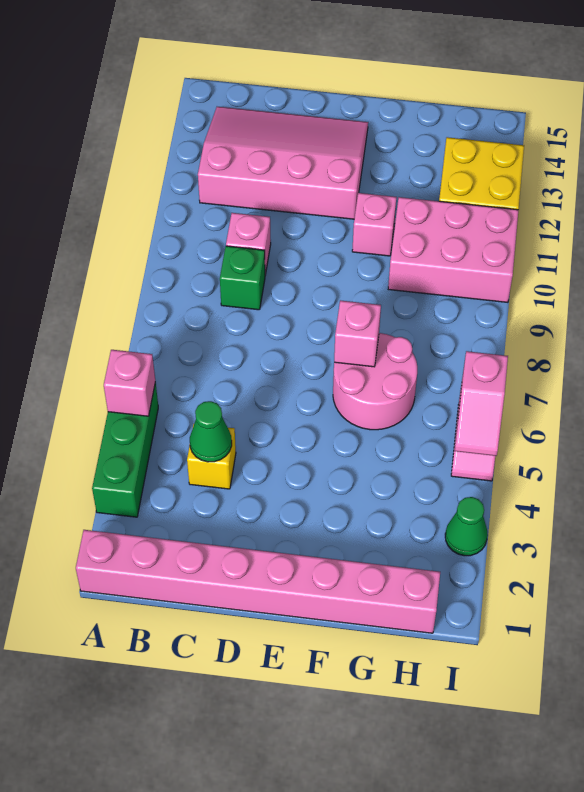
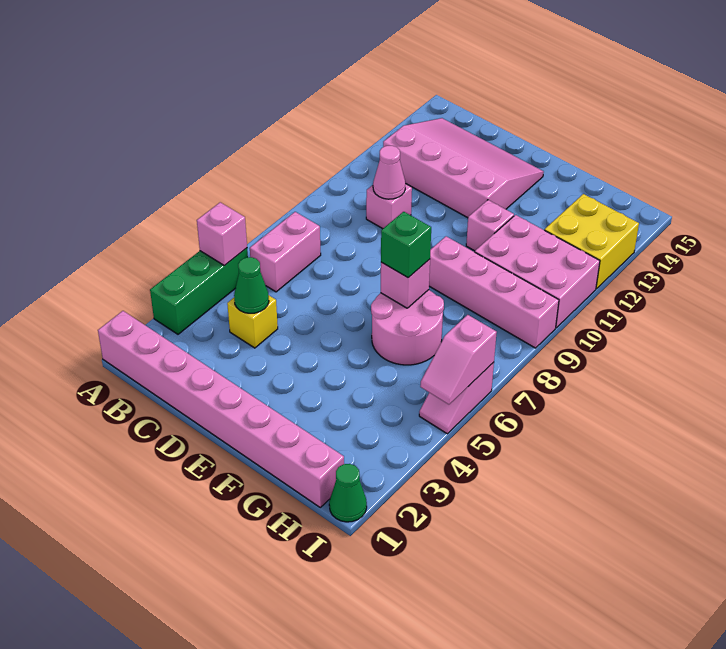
none -> pink brick B6:B7 level 1
green brick C9 level 1 -> green brick F7 level 3
none -> pink cone C10 level 2
none -> pink brick F9:I9 level 1
green cone I3 level 1 -> green cone I1 level 1

